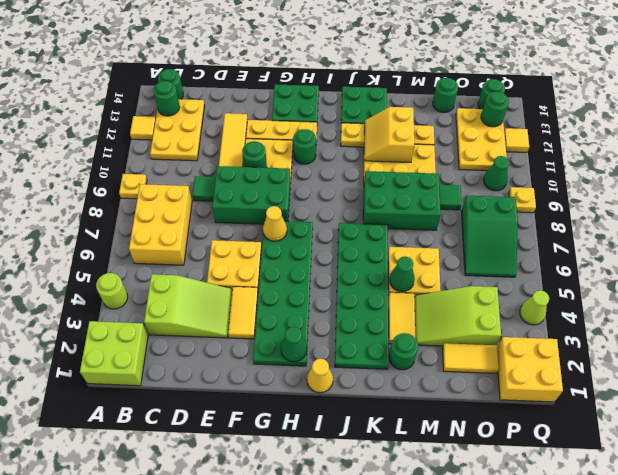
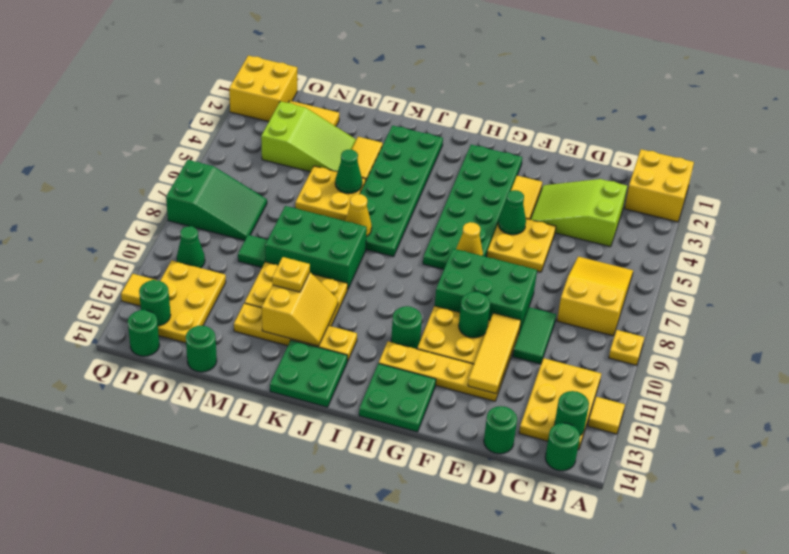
lime brick A1:B2 level 1 -> yellow brick A1:B2 level 1
lime round brick A4 level 1 -> none
yellow brick B6:C8 level 1 -> yellow slope B6:C8 level 1 top 8
green tile D9 level 1 -> green tile D9:D10 level 1
green cone H2 level 2 -> green cone F5 level 2
yellow cone I1 level 1 -> yellow cone K7 level 2
green round brick L2 level 1 -> green round brick D14 level 1
green slope O6:P8 level 1 top 8 -> green slope O7:Q8 level 1 top Q
lime cone Q4 level 1 -> none
yellow plate Q9 level 1 -> yellow plate L11 level 3

